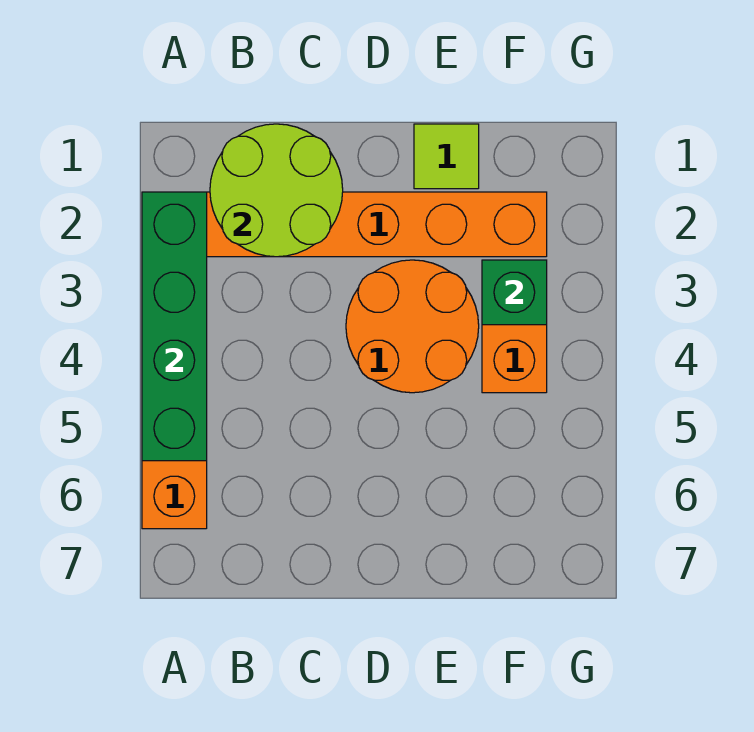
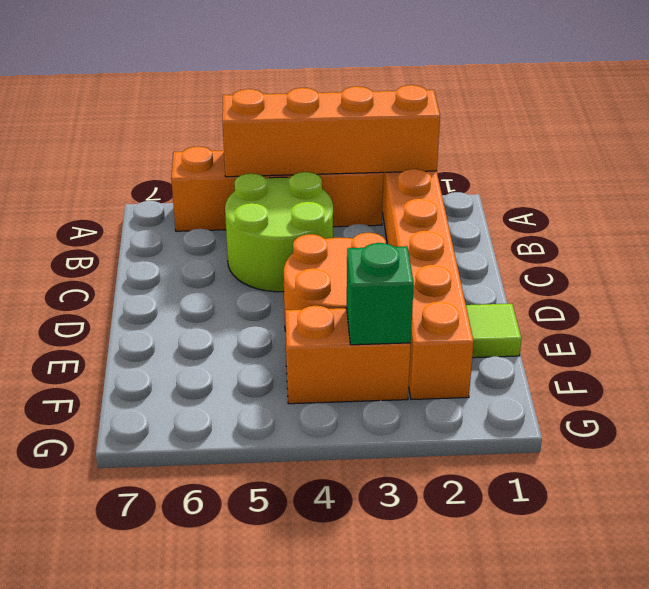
green brick A2:A5 level 2 -> orange brick A2:A5 level 2
lime round brick B1:C2 level 2 -> lime round brick B4:C5 level 1

